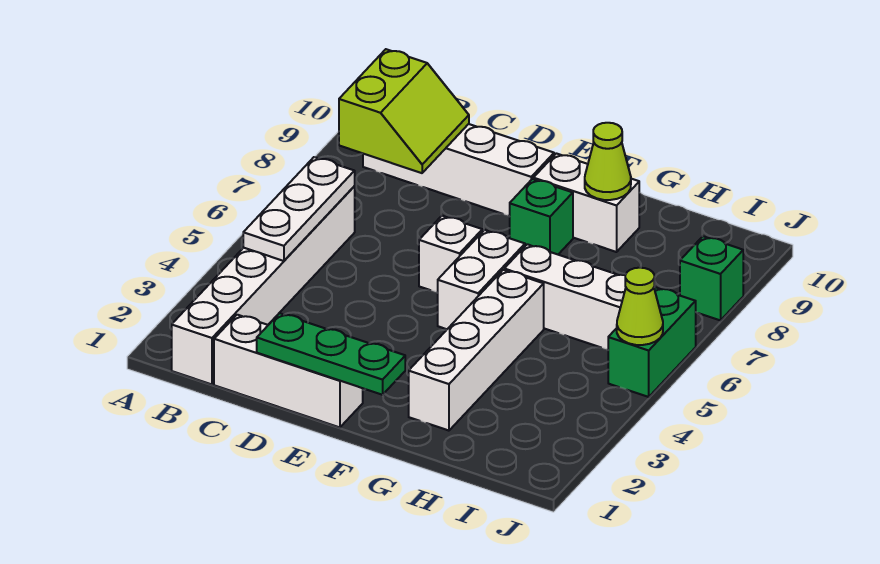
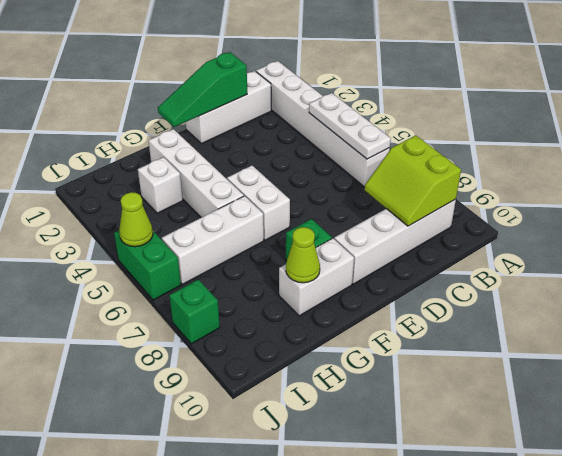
green plate D1:F1 level 2 -> green slope D1:F1 level 2 top D
white brick E6 level 1 -> white brick H3 level 1

